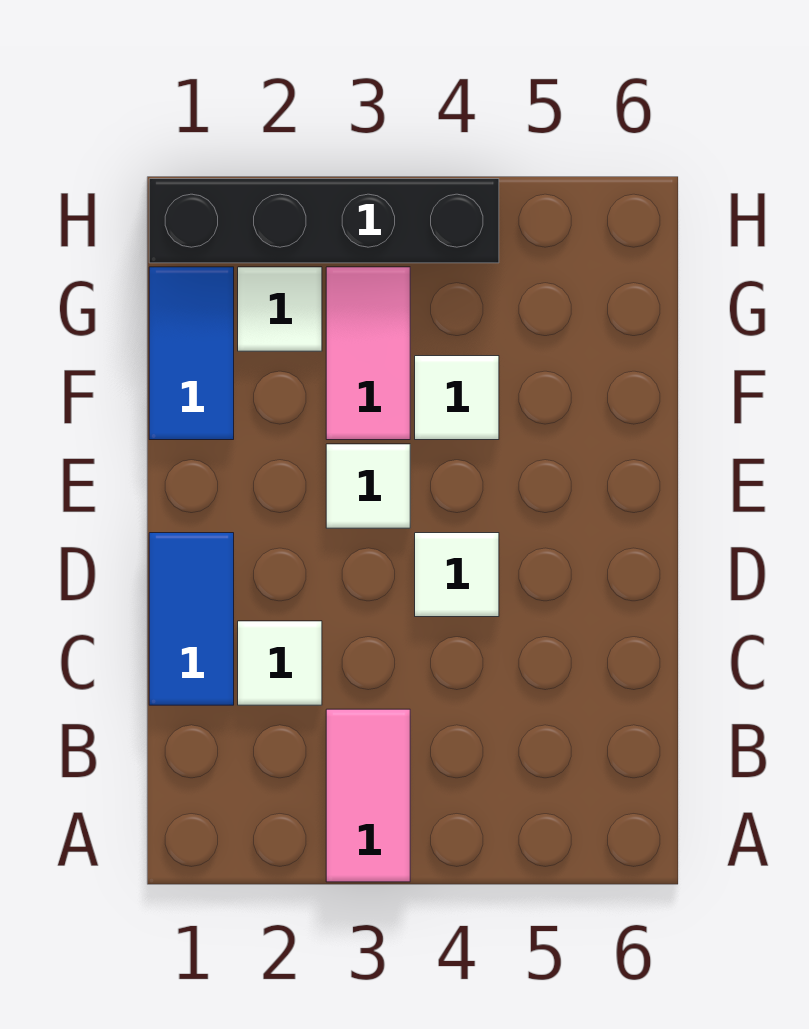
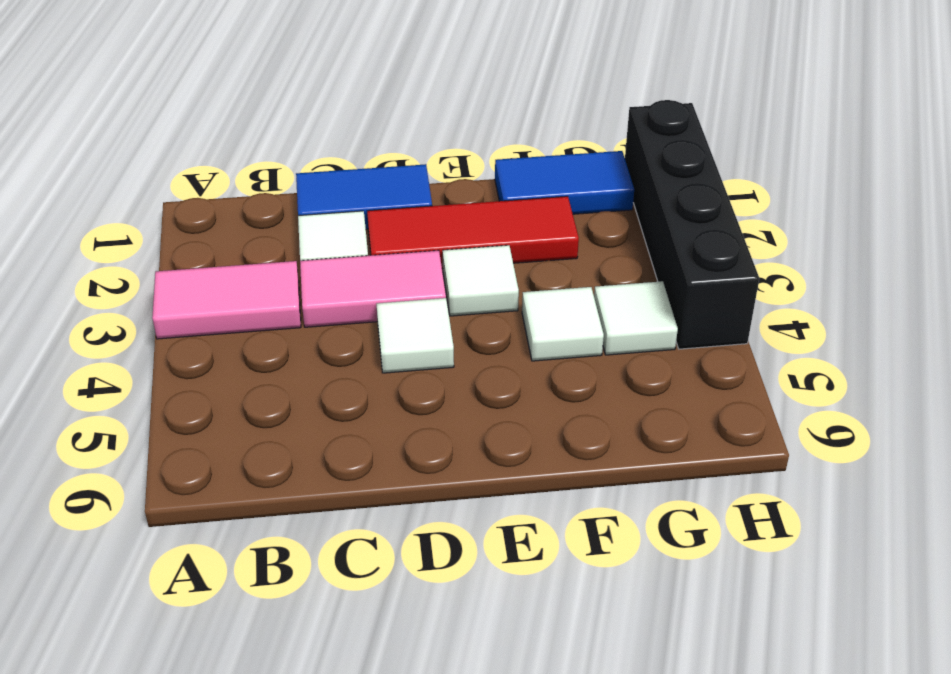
none -> red tile D2:F2 level 1
pink tile F3:G3 level 1 -> pink tile C3:D3 level 1
white tile G2 level 1 -> white tile G4 level 1

